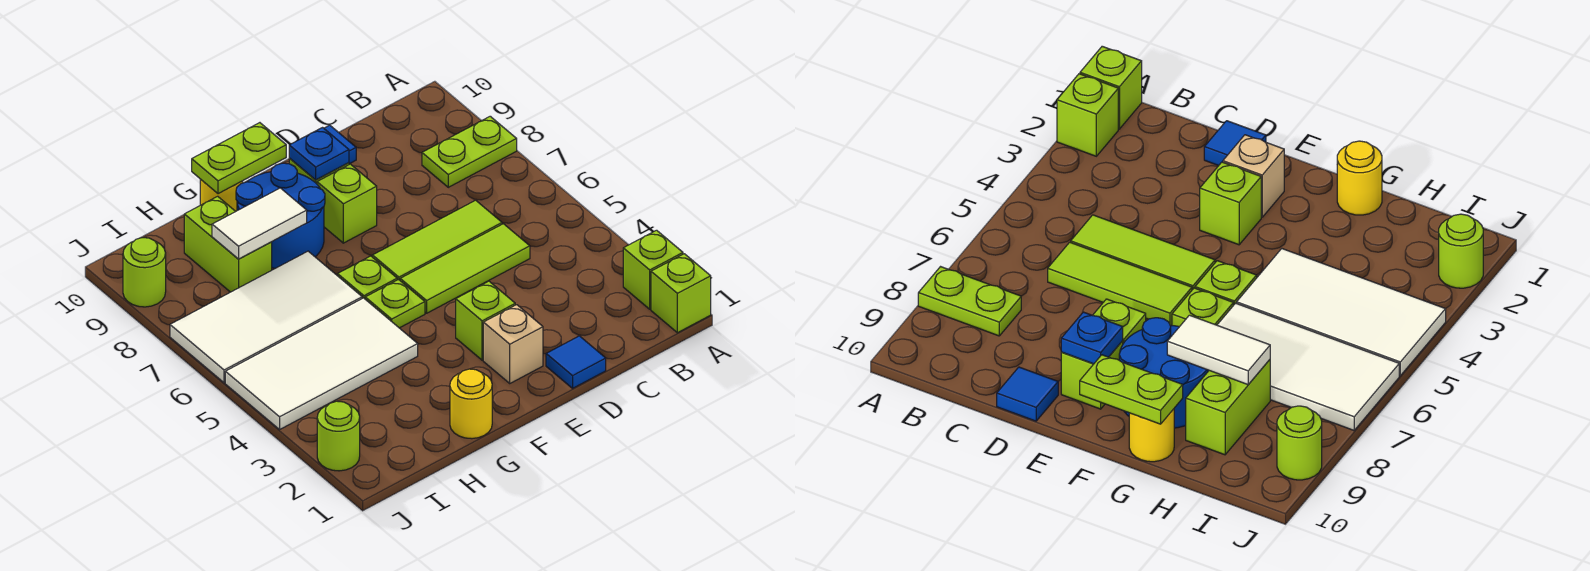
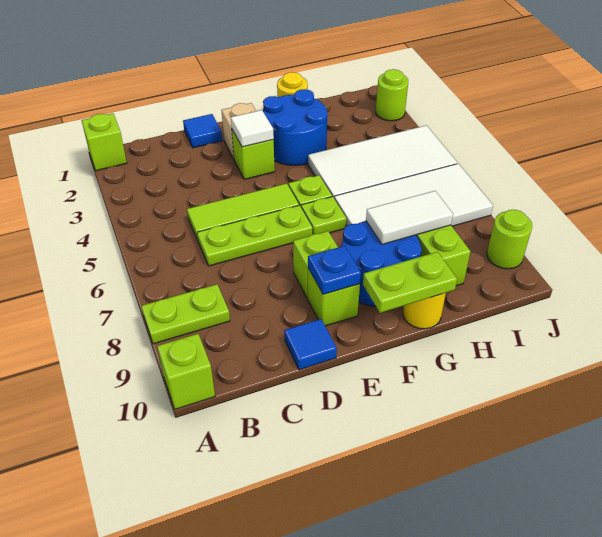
lime brick A2 level 1 -> lime brick A10 level 1
lime tile C6:E6 level 1 -> lime plate C6:E6 level 1
none -> white tile E3 level 2
none -> blue round brick F2:G3 level 1

